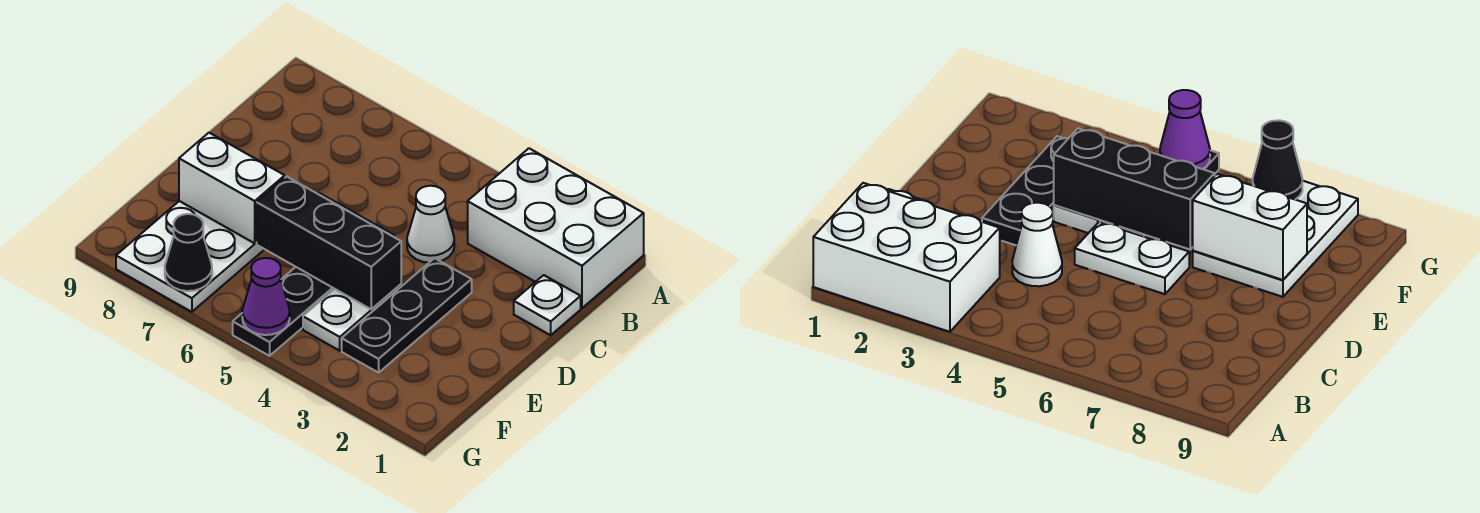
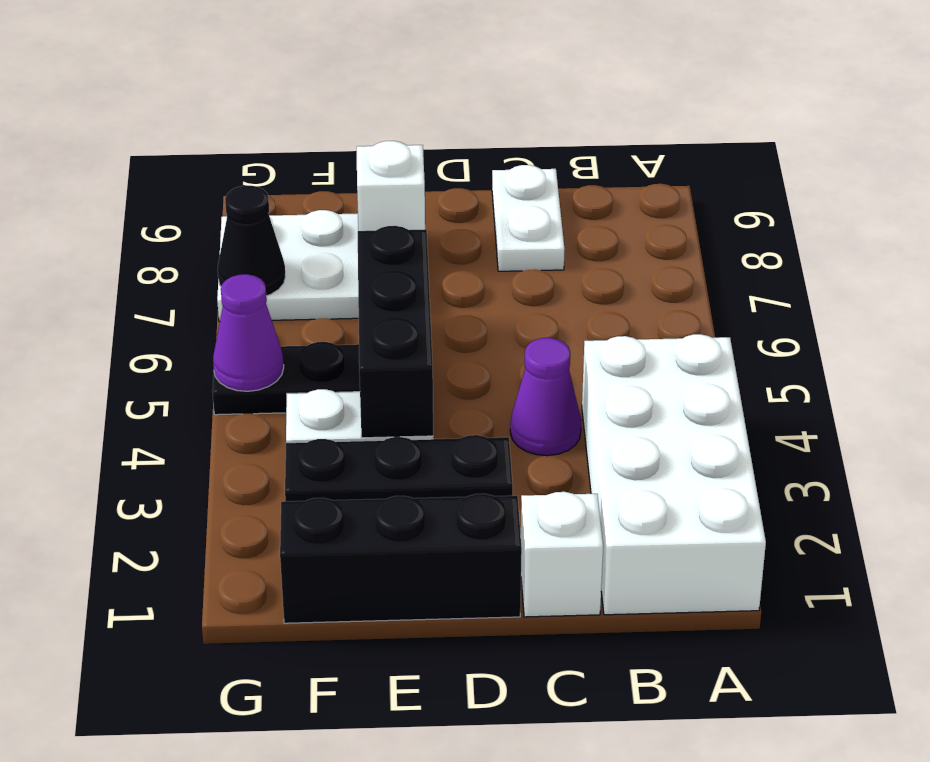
white brick A1:B3 level 1 -> white brick A1:B4 level 1
white plate C1 level 1 -> white brick C1 level 1
white cone C4 level 1 -> purple cone C4 level 1
none -> black brick D1:F1 level 1
white plate D5:D6 level 1 -> white plate C8:C9 level 1
white brick E7:E8 level 2 -> white brick E8 level 2

